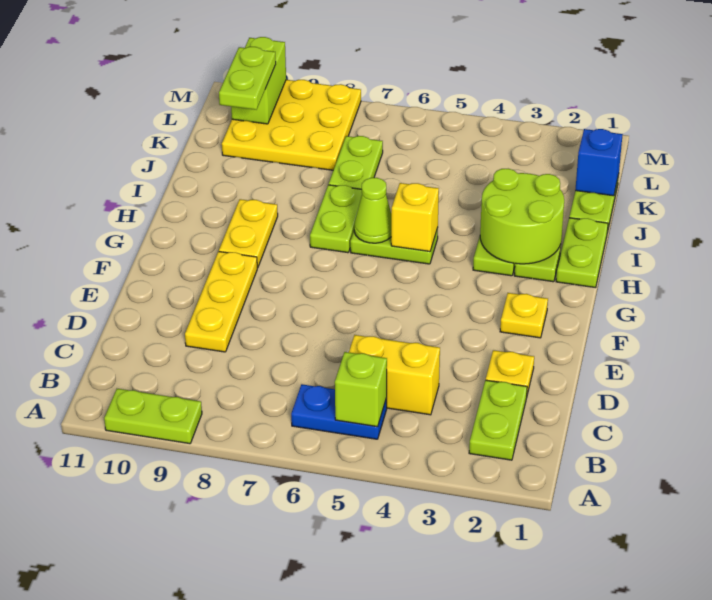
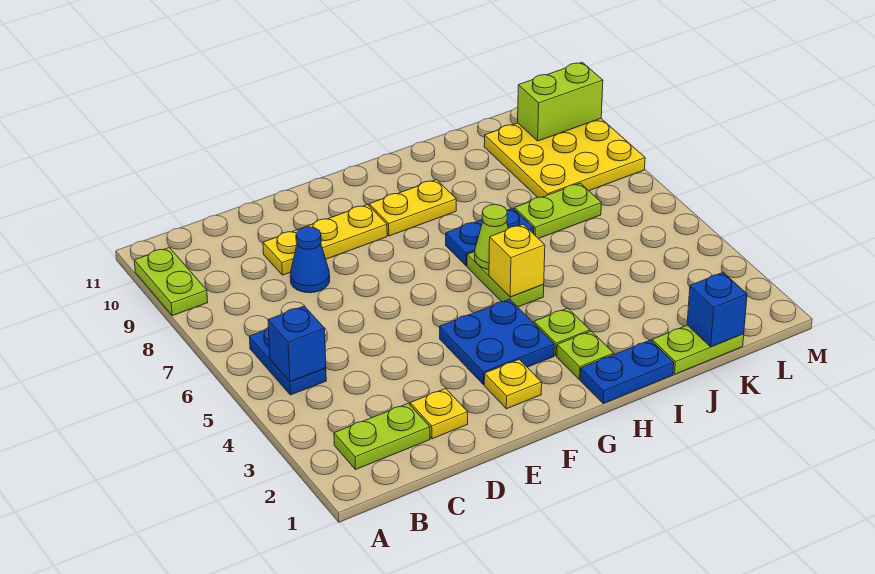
lime brick B5 level 2 -> blue brick B5 level 2
yellow brick C4:C5 level 1 -> none
none -> blue cone D8 level 1
none -> blue plate F3:G4 level 1
lime plate H1:I1 level 1 -> blue plate H1:I1 level 1
lime round brick H2:I3 level 2 -> none
lime plate H7:I7 level 1 -> blue plate H7:I7 level 1
lime plate K10:L10 level 3 -> none

